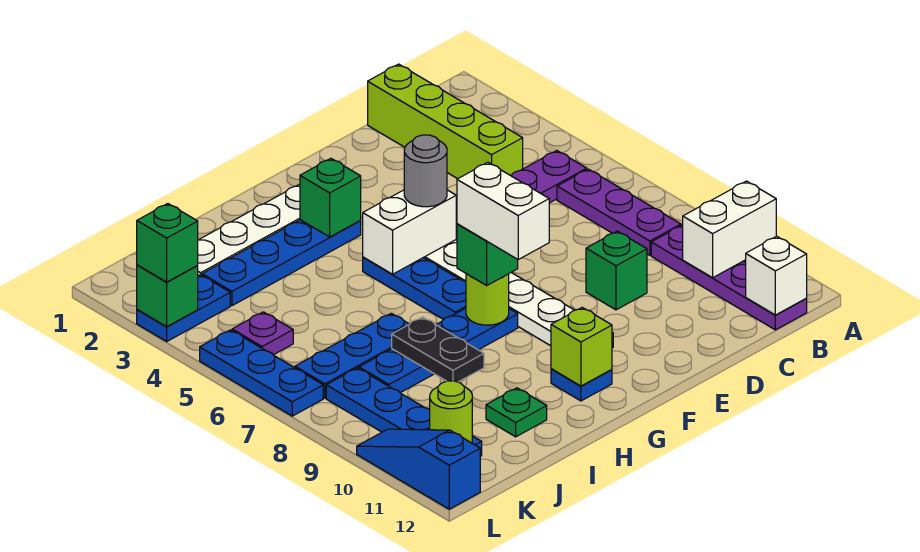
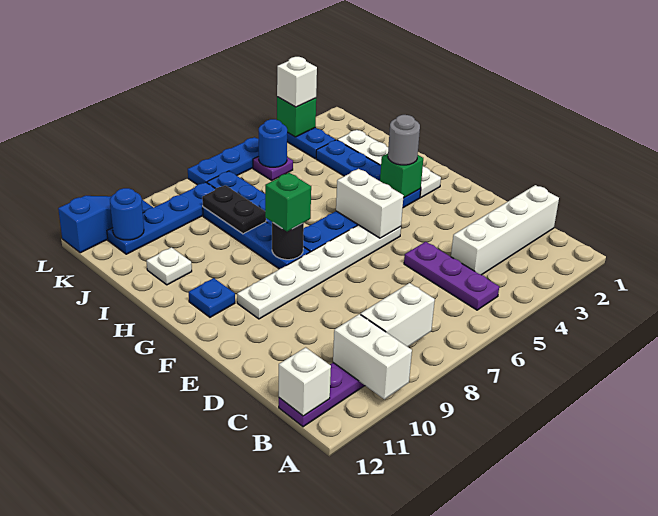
purple plate B6:B8 level 1 -> none
lime brick C1:C4 level 1 -> white brick C1:C4 level 1
green brick D9 level 1 -> none
grey round brick F5 level 3 -> grey round brick G3 level 3
lime round brick G8 level 2 -> black round brick G8 level 2
white brick G8:G9 level 4 -> white brick B8:B9 level 2
lime brick G11 level 2 -> none
black plate I8:I9 level 2 -> black plate I8:J8 level 2
green plate I11 level 1 -> white plate I11 level 1
none -> blue round brick K5 level 2
lime round brick K11 level 2 -> blue round brick K11 level 2
green brick L3 level 3 -> white brick L3 level 3

